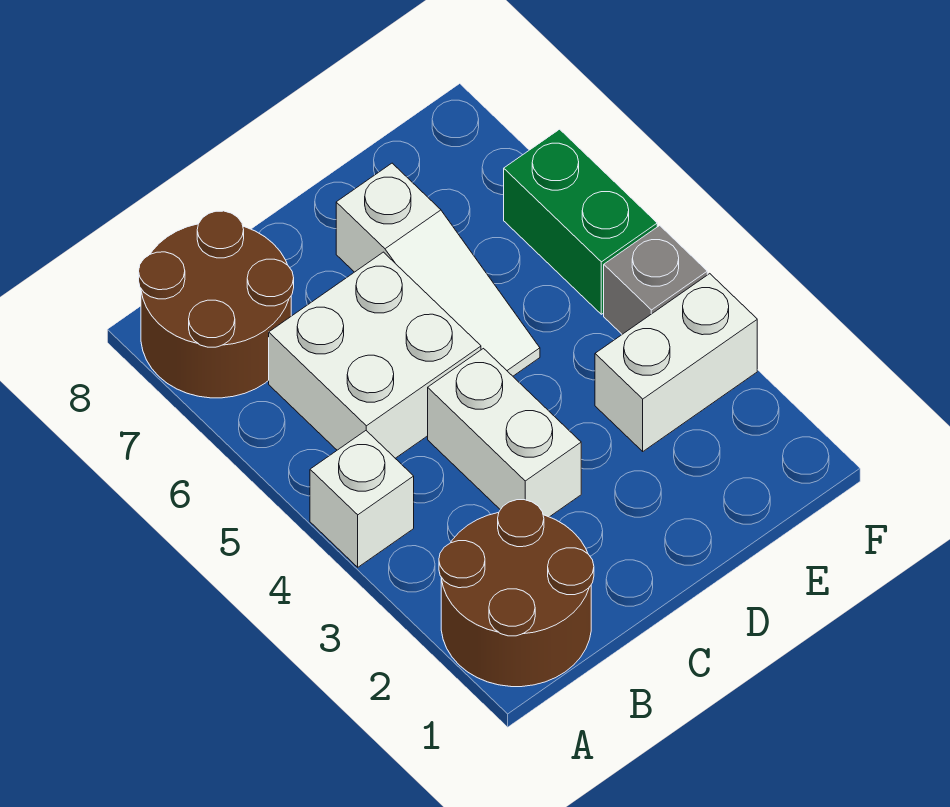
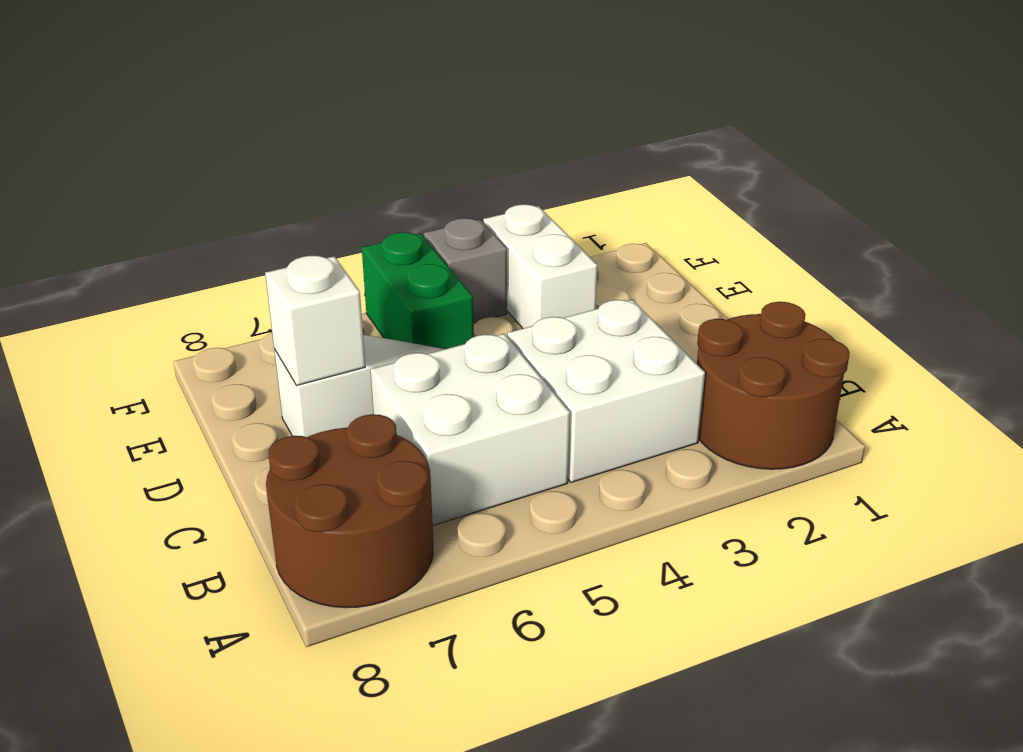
white brick A4 level 1 -> white brick D7 level 2
white brick C3:C4 level 1 -> white brick B3:C4 level 1
green brick F5:F6 level 1 -> green brick E5:F5 level 1

